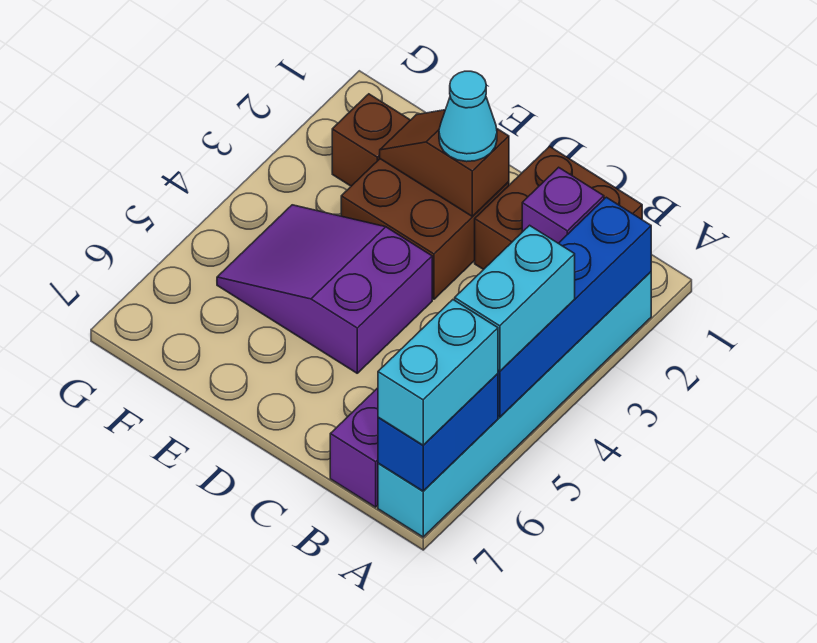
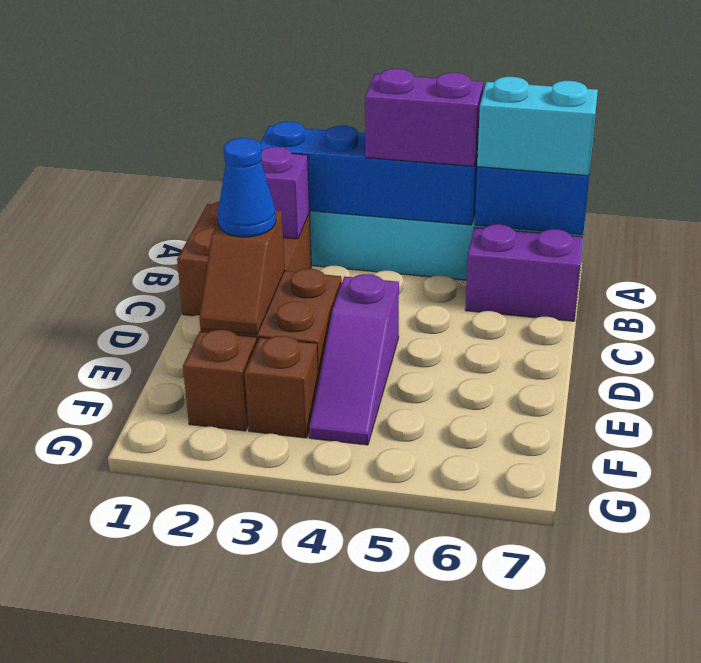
cyan brick A4:A5 level 3 -> purple brick A4:A5 level 3
cyan cone D2 level 3 -> blue cone D2 level 3
purple slope D4:F5 level 1 top D -> purple slope D4:F4 level 1 top D
none -> brown brick F3 level 1

